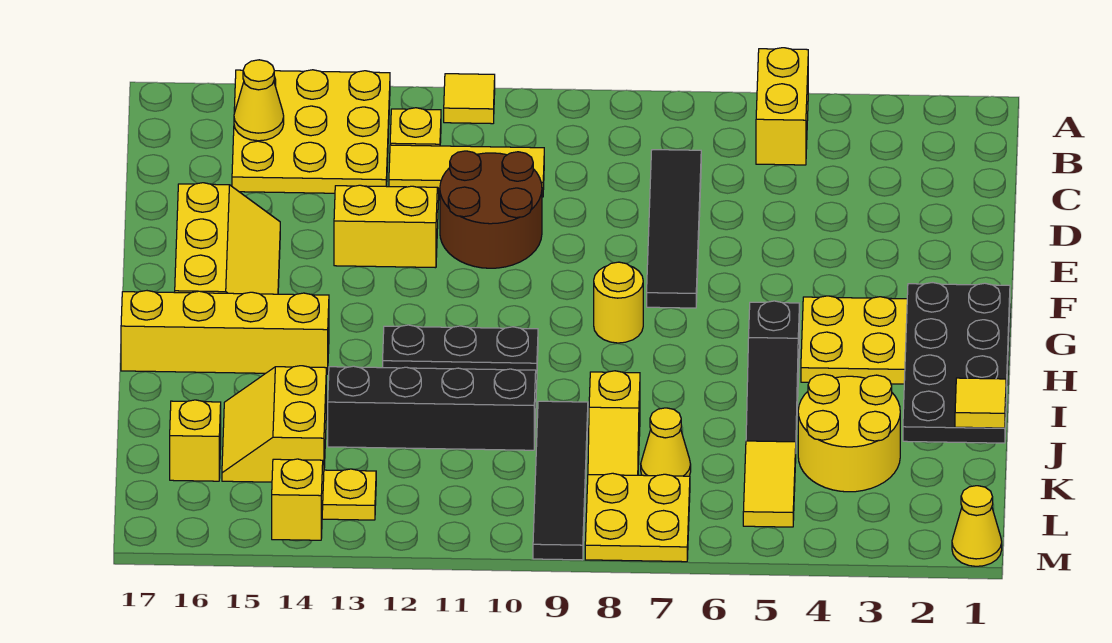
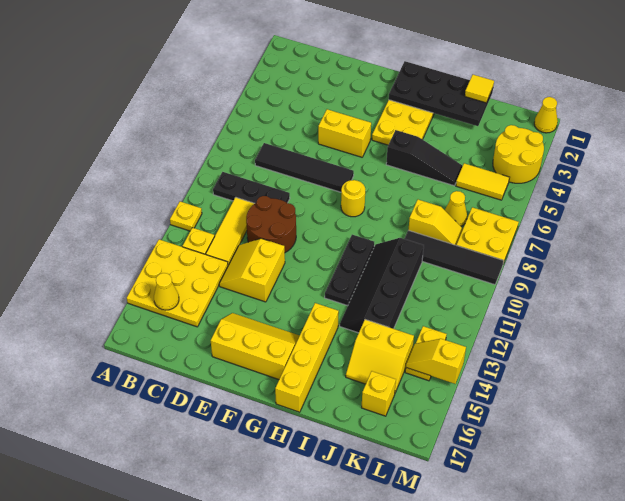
yellow brick A5:B5 level 1 -> yellow brick E5:F5 level 1
yellow tile A11 level 1 -> yellow plate A11 level 1
none -> black plate B9:D9 level 1
yellow round brick J3:K4 level 1 -> yellow round brick L3:M4 level 1

